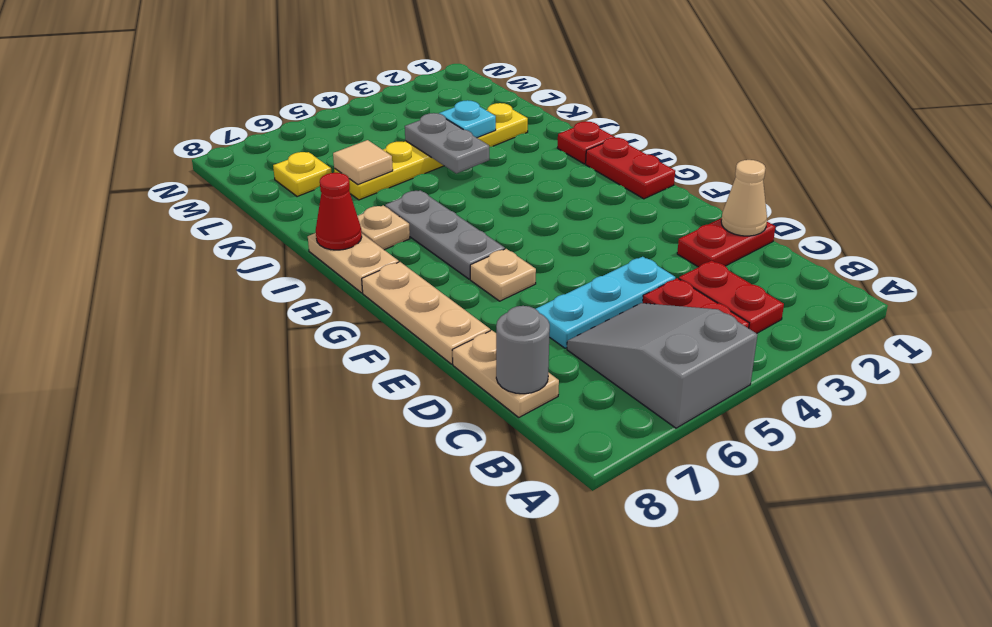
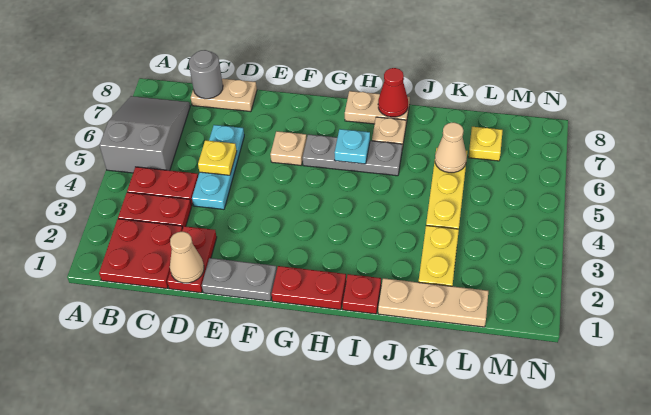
grey slope A5:C6 level 1 top A -> grey slope A5:B7 level 1 top 5
none -> red plate B1:C2 level 1
none -> yellow plate D5 level 2
tan plate E8:G8 level 1 -> tan plate J1:L1 level 1
grey plate J4:K4 level 2 -> grey plate E1:F1 level 1
cyan plate K3 level 2 -> cyan plate H6 level 2
tan tile K6 level 2 -> tan cone K6 level 2

